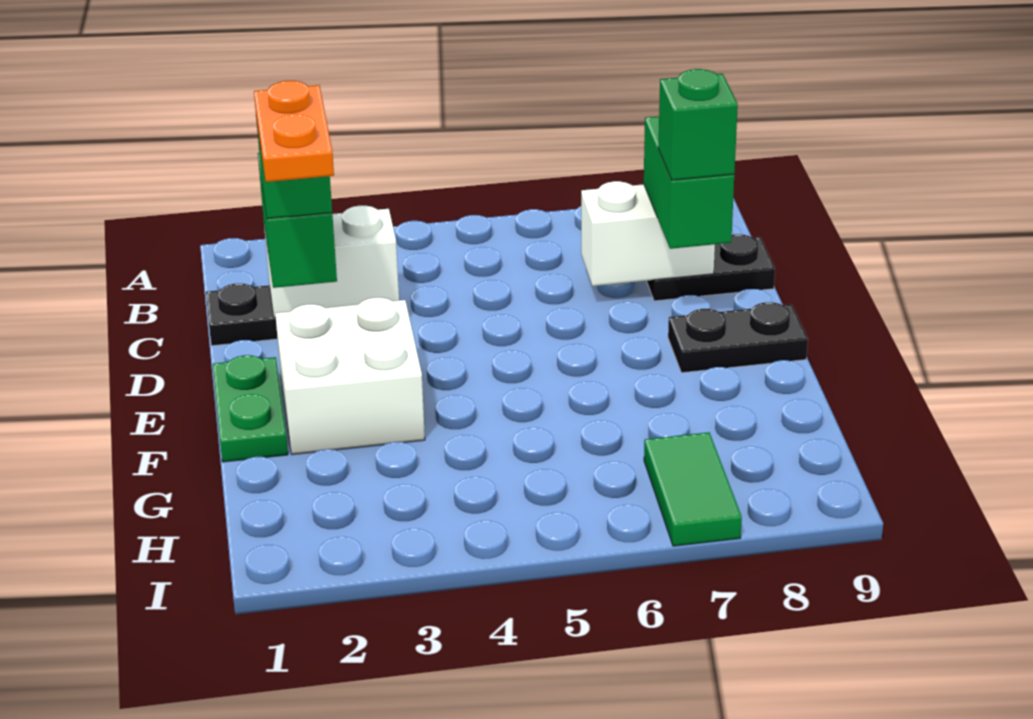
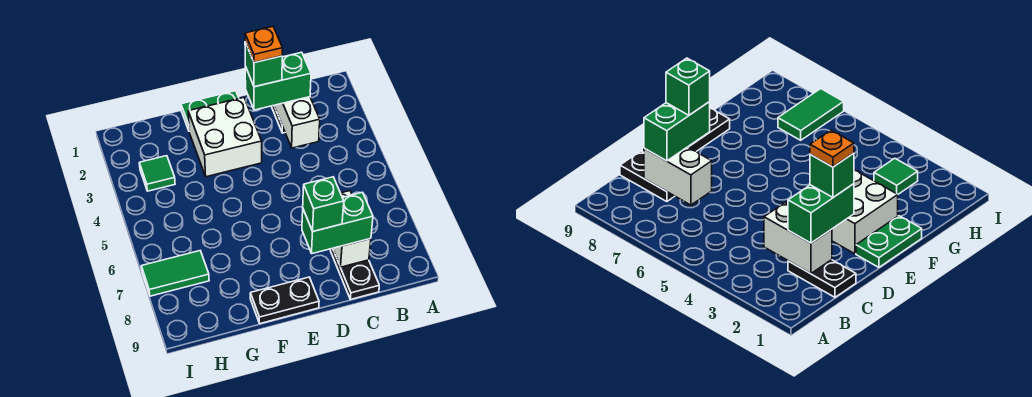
orange plate D2:E2 level 5 -> orange plate D2 level 5
black plate E8:E9 level 1 -> black plate E9:F9 level 1
none -> green tile H3 level 1

